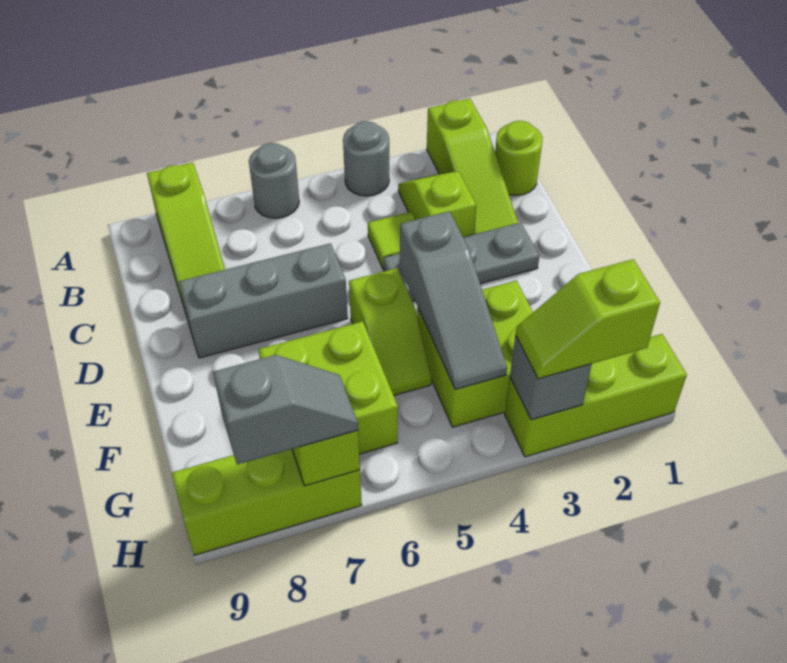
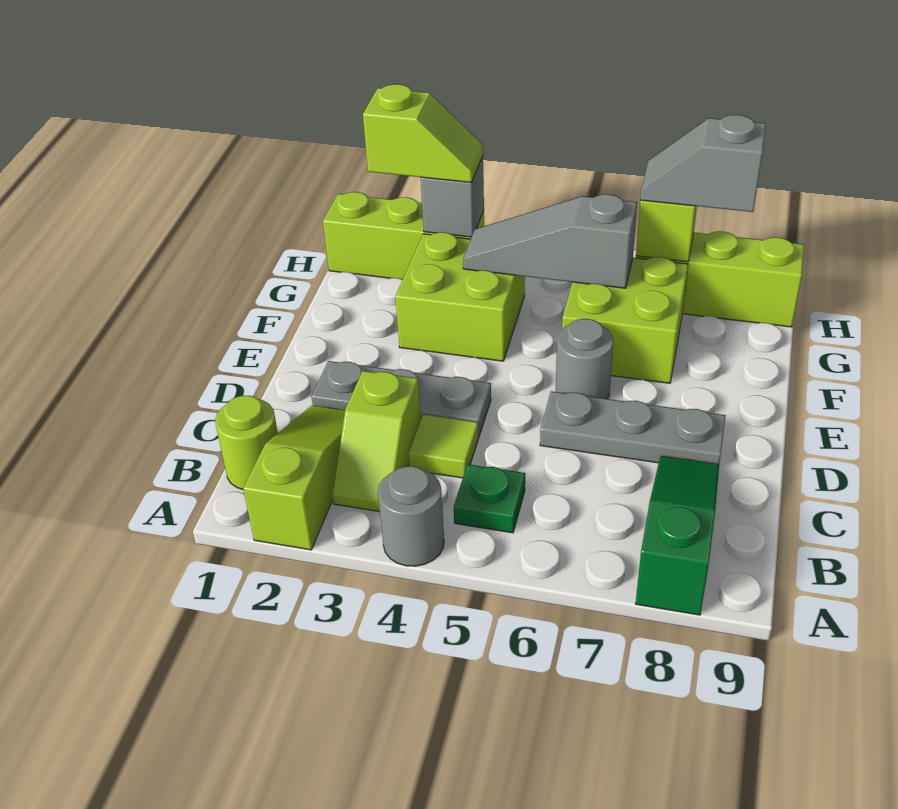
grey round brick A6 level 1 -> grey round brick E6 level 1
lime slope A8:C8 level 1 top A -> green slope A8:C8 level 1 top A
none -> green plate B5 level 1
grey brick D6:D8 level 1 -> grey plate D6:D8 level 1
grey slope E4:G4 level 2 top E -> grey slope G4:G6 level 2 top 6
lime slope E5:F5 level 1 top E -> none

